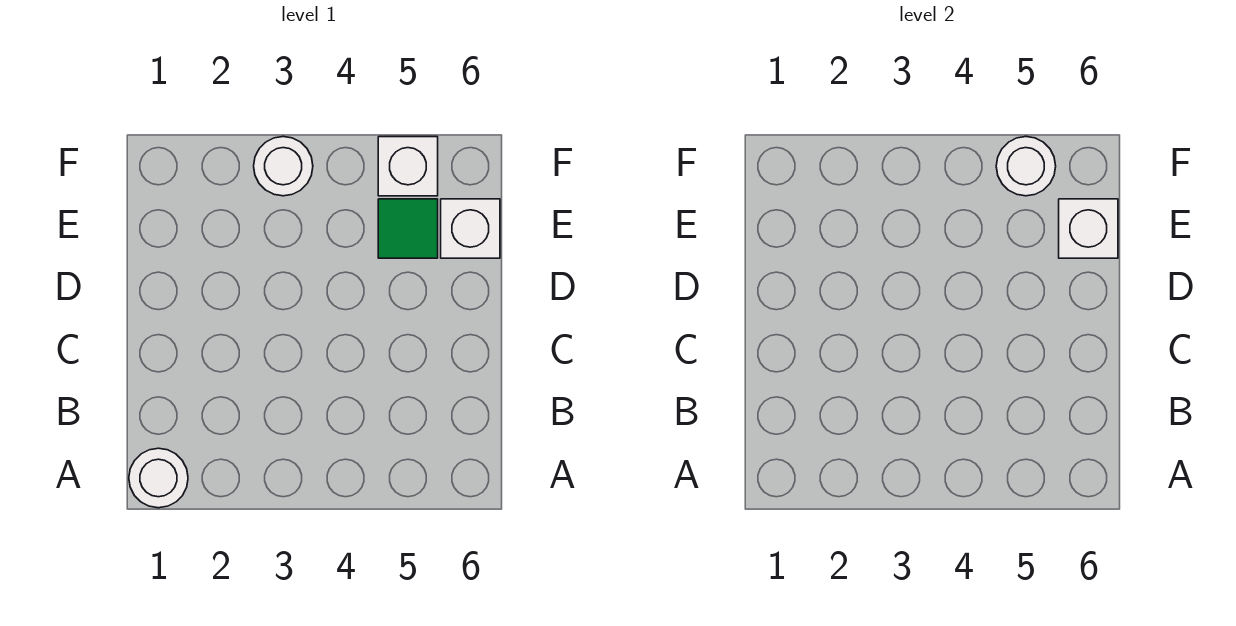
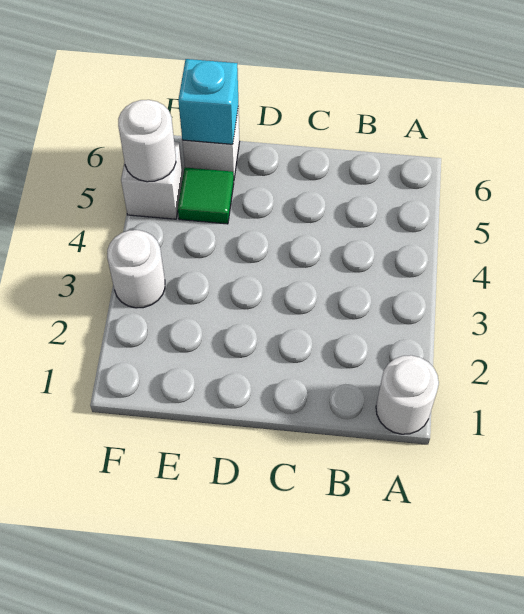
white brick E6 level 2 -> cyan brick E6 level 2

